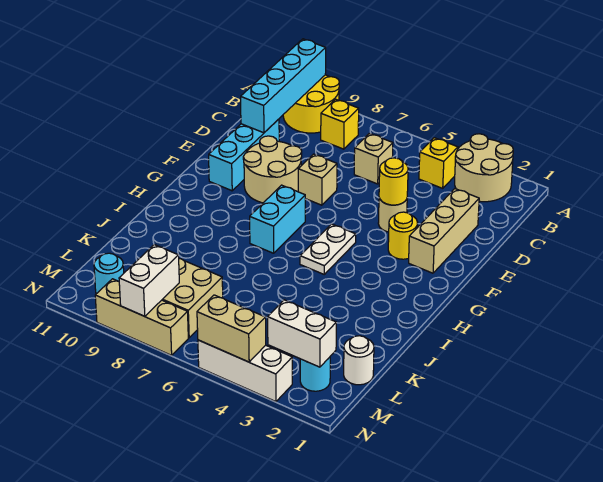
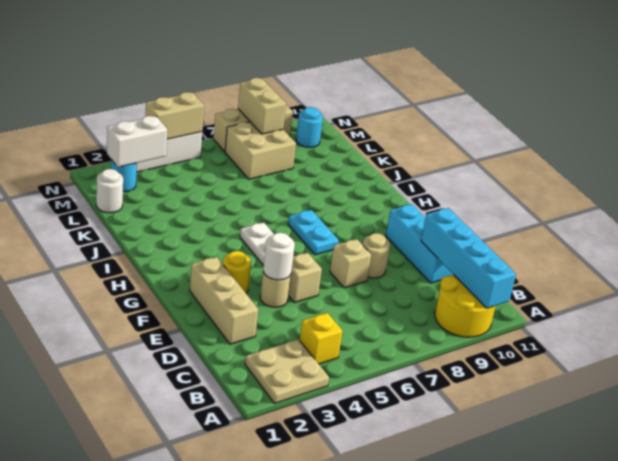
tan round brick A2:B3 level 1 -> tan plate A2:B3 level 1
yellow brick B8 level 1 -> none
tan brick C6 level 1 -> tan brick E5 level 1
yellow round brick E4 level 2 -> white round brick E4 level 2
tan round brick E8:F9 level 1 -> tan round brick E8 level 1
cyan brick G7:H7 level 1 -> cyan plate G7:H7 level 1
white brick M8:N8 level 2 -> tan brick M8:N8 level 2

